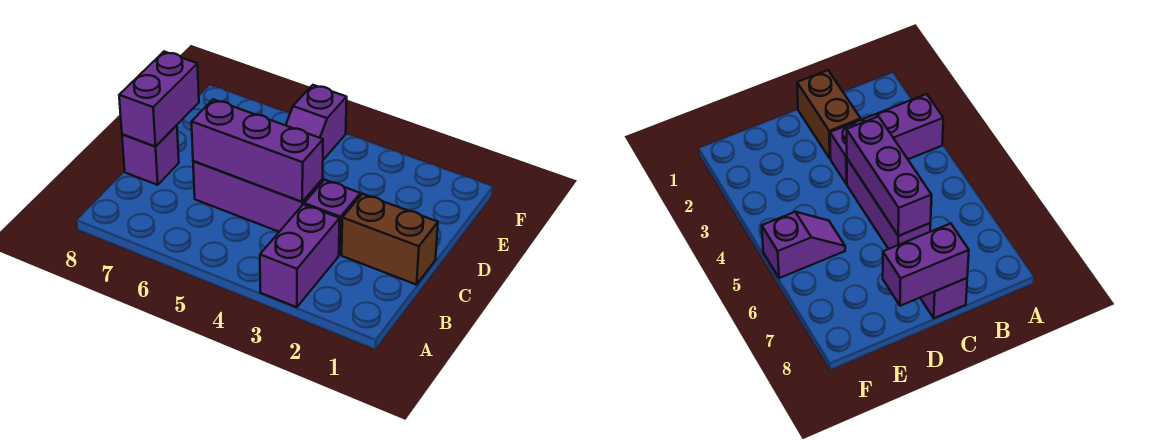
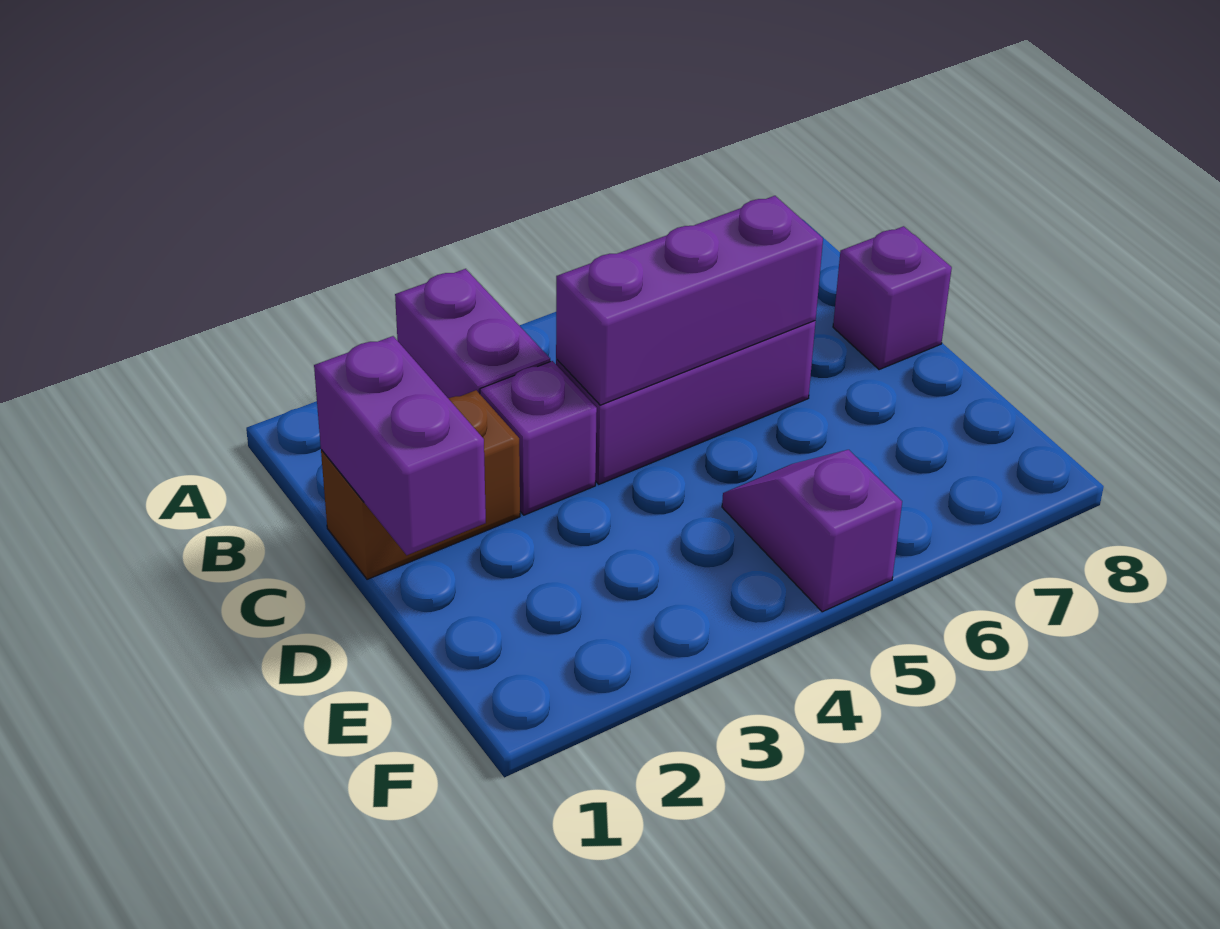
purple brick C8:D8 level 2 -> purple brick C1:D1 level 2

